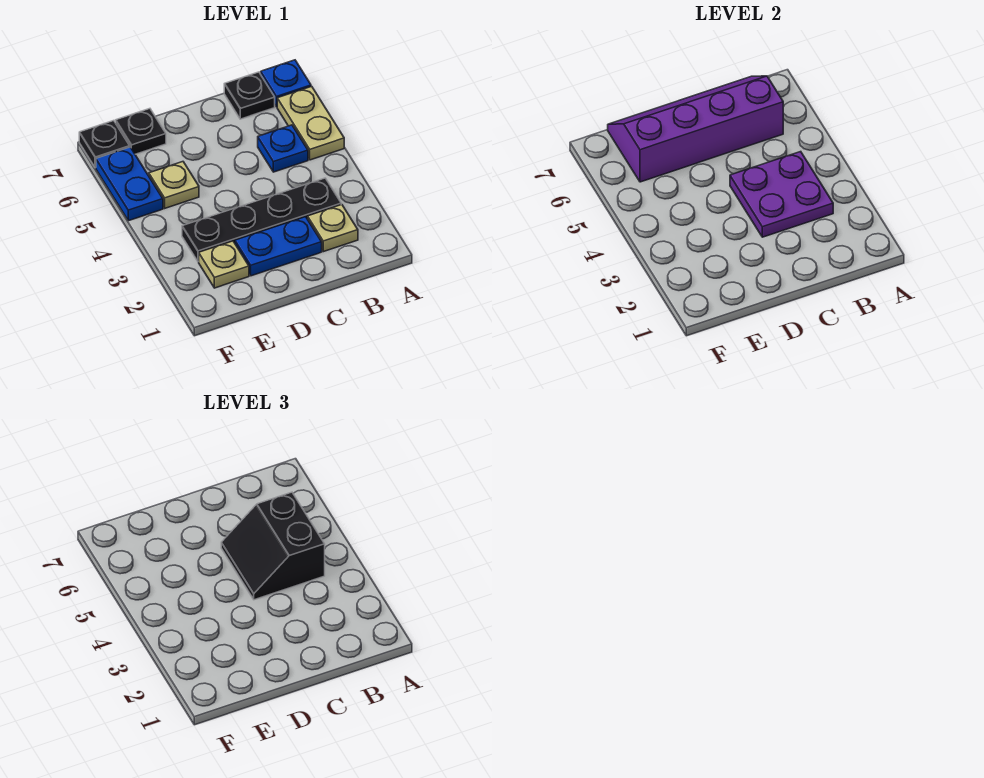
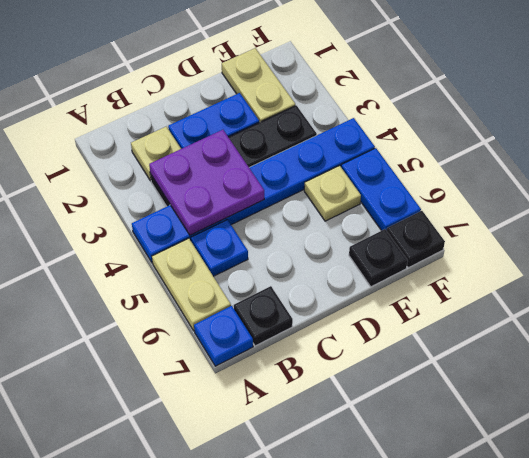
none -> blue plate A4:F4 level 1
black slope B4:C5 level 3 top B -> none
purple slope B6:E7 level 2 top 6 -> none
tan plate E2 level 1 -> tan plate E1:E2 level 1

